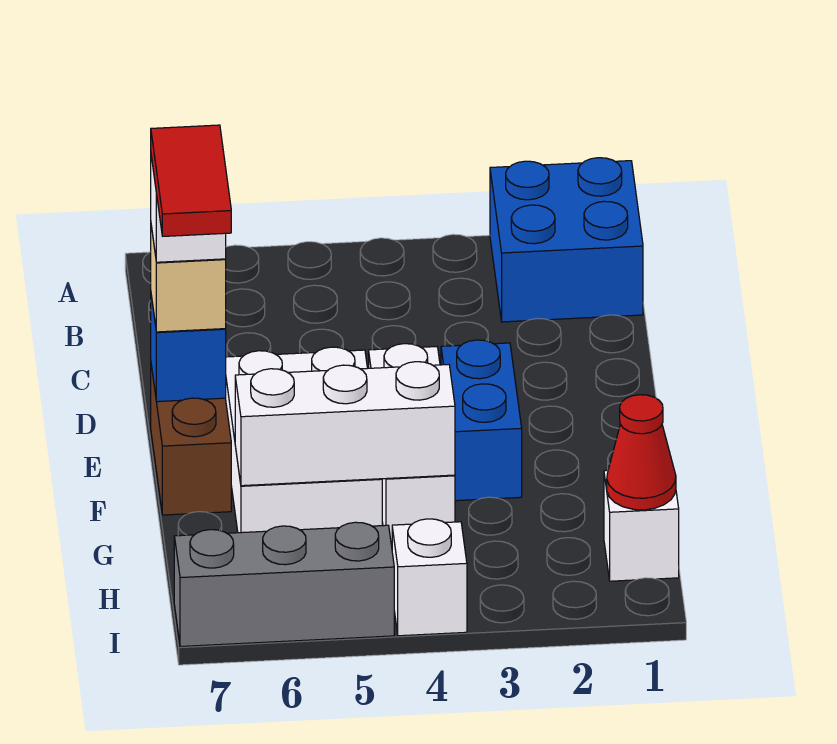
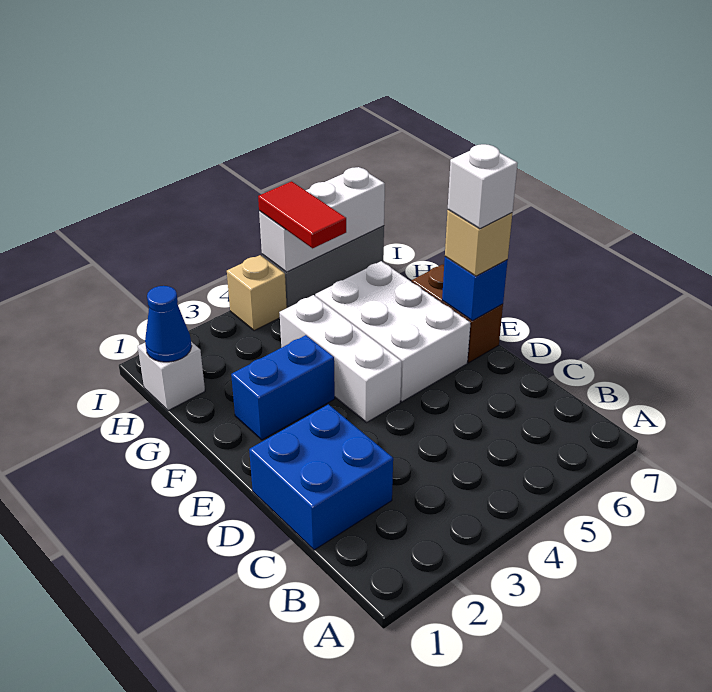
blue brick A1:B2 level 1 -> blue brick C1:D2 level 1
blue brick E3:F3 level 1 -> blue brick F2:F3 level 1
red tile E7:F7 level 5 -> red tile H5:I5 level 3
white brick G4:G6 level 2 -> white brick I5:I7 level 2
red cone H1 level 2 -> blue cone H1 level 2
white brick I4 level 1 -> tan brick I4 level 1

